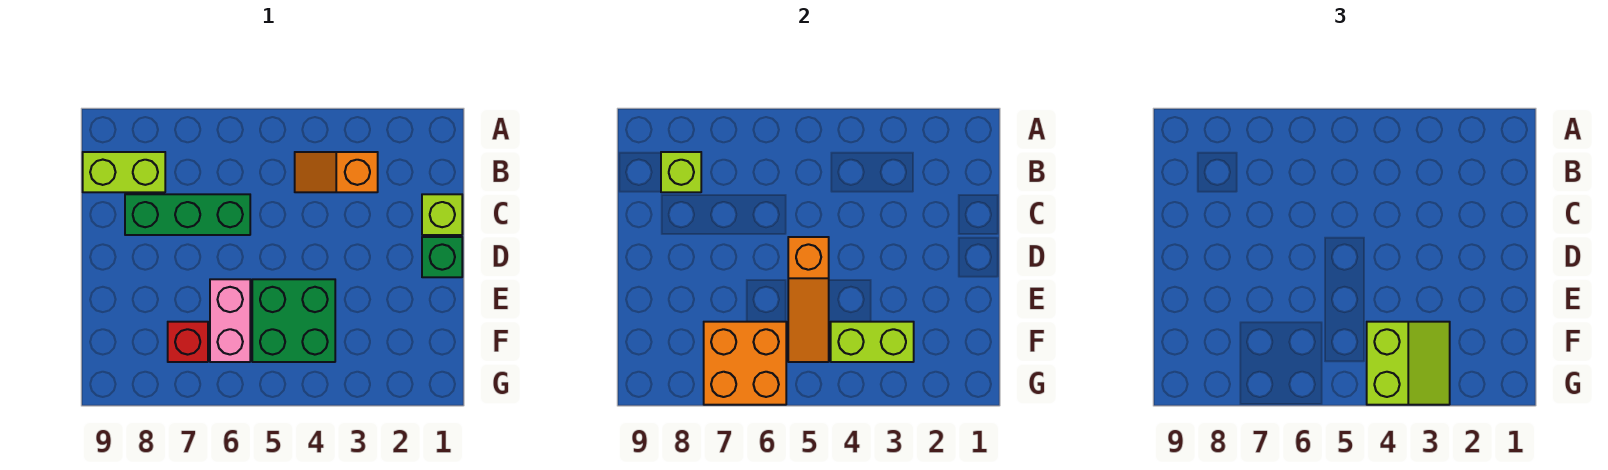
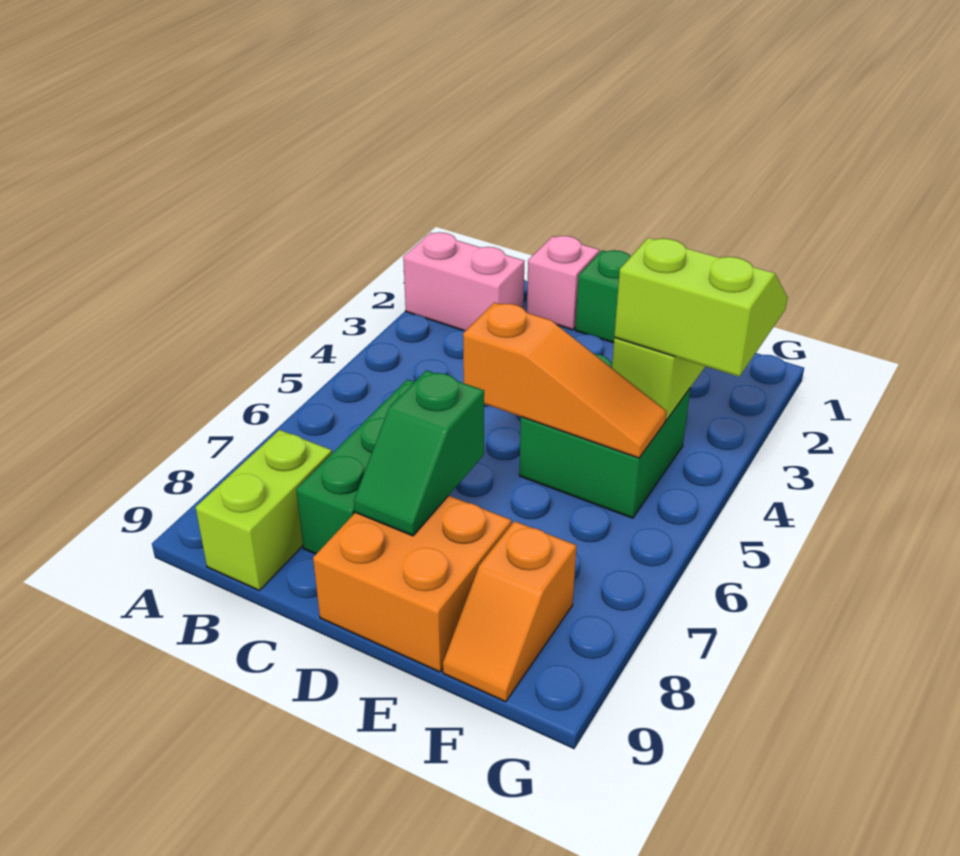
orange slope B3:B4 level 1 top 3 -> orange slope F8:F9 level 1 top 8
lime brick B8 level 2 -> none
lime brick C1 level 1 -> pink brick C1 level 1
none -> green slope D7:D8 level 2 top 7
pink brick E6:F6 level 1 -> pink brick A2:B2 level 1
orange brick F6:G7 level 2 -> orange brick D8:E9 level 1
red brick F7 level 1 -> none

